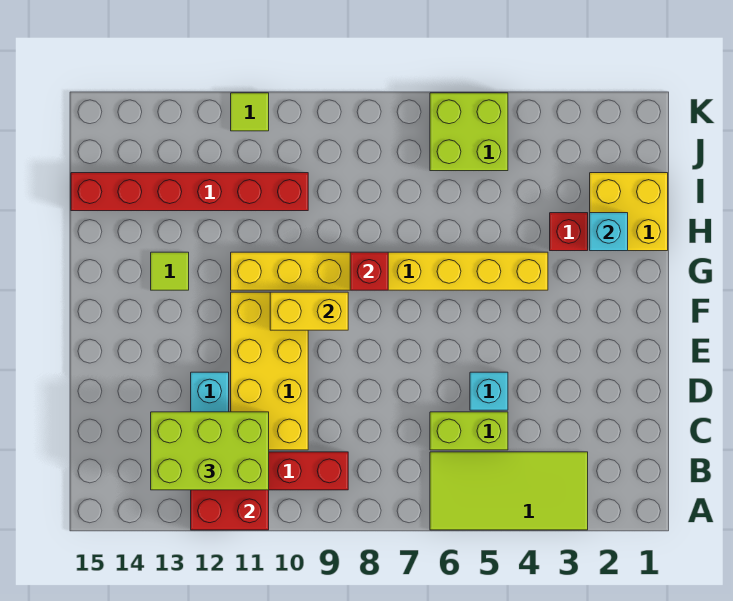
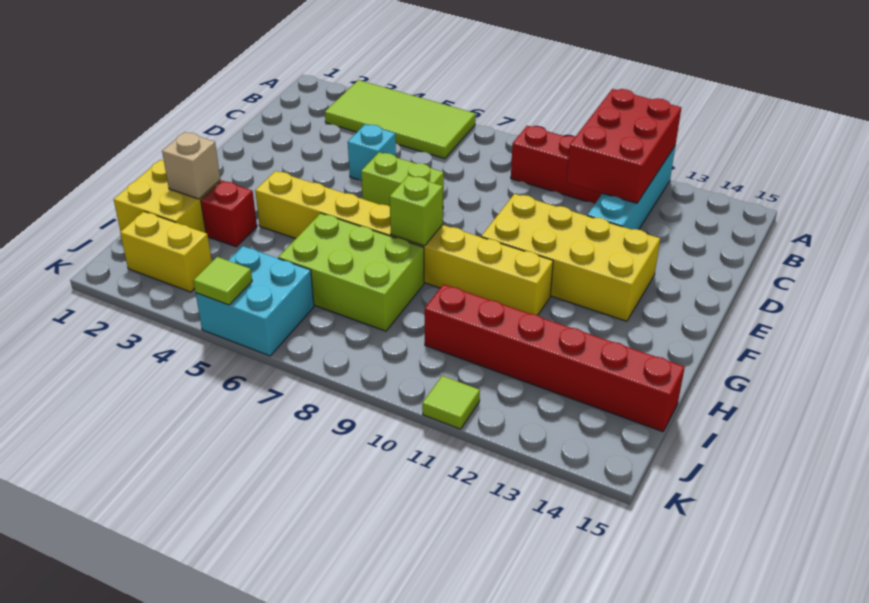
lime brick B11:C13 level 3 -> lime brick H6:I8 level 1
lime brick C5:C6 level 1 -> lime brick E6:E7 level 1
yellow brick C10:F11 level 1 -> yellow brick E10:F13 level 1
yellow brick F9:F10 level 2 -> yellow brick J2:J3 level 1
red brick G8 level 2 -> lime brick G8 level 2
lime tile G13 level 1 -> lime tile K5 level 2
cyan brick H2 level 2 -> tan brick H2 level 2
lime brick J5:K6 level 1 -> cyan brick J5:K6 level 1

